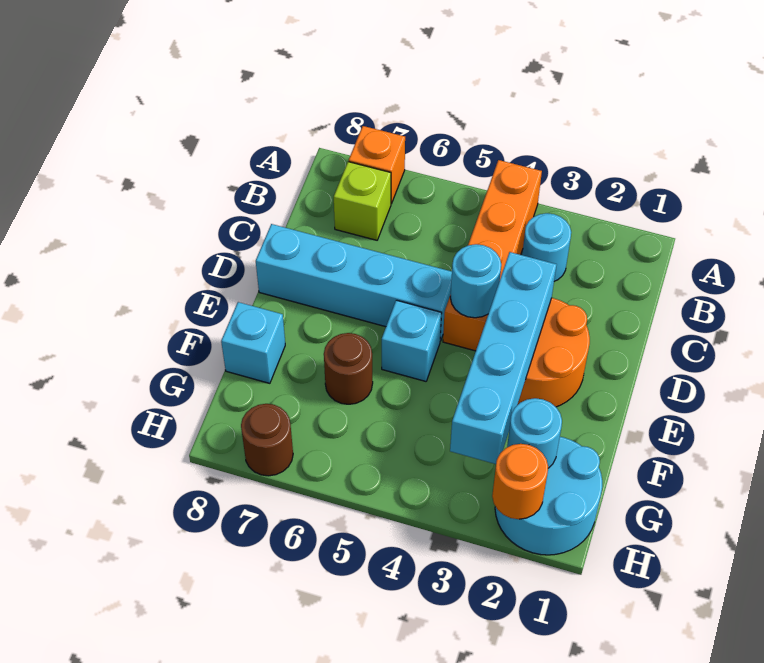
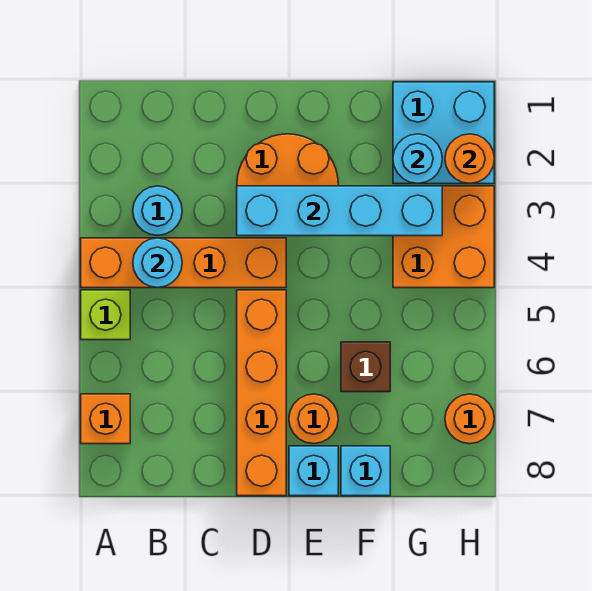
lime brick B7 level 1 -> lime brick A5 level 1
cyan round brick D4 level 2 -> cyan round brick B4 level 2
cyan brick D5:D8 level 1 -> orange brick D5:D8 level 1
cyan brick E5 level 1 -> cyan brick E8 level 1
none -> orange round brick E7 level 1
brown round brick F6 level 1 -> brown brick F6 level 1
cyan round brick G1:H2 level 1 -> cyan brick G1:H2 level 1
none -> orange brick G3:H4 level 1
brown round brick H7 level 1 -> orange round brick H7 level 1

